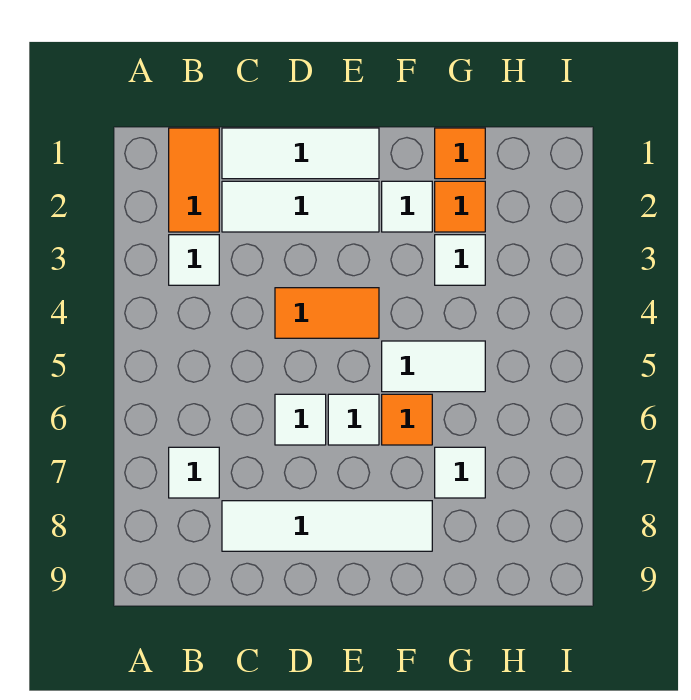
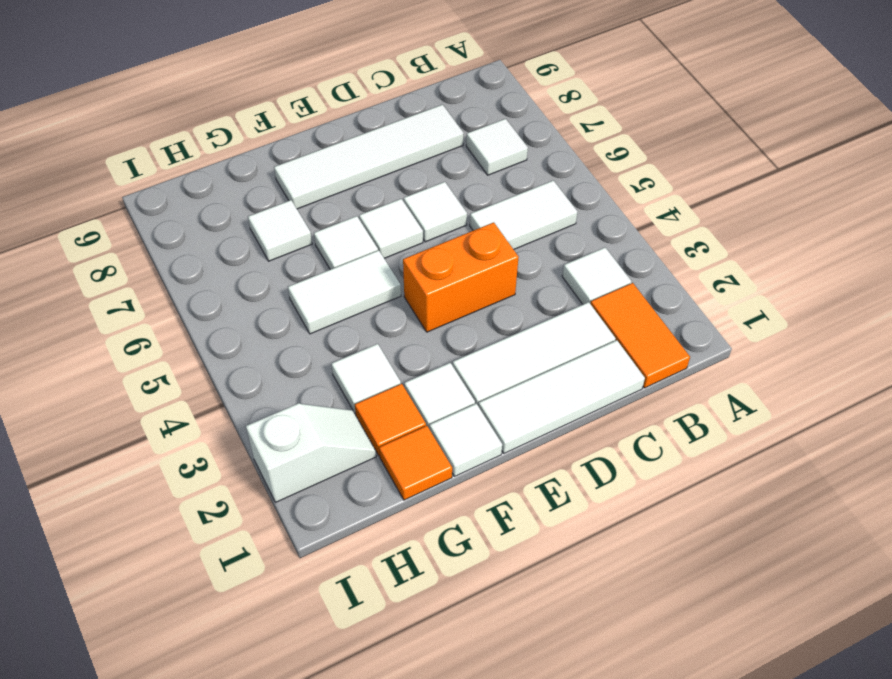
none -> white tile B5:C5 level 1
orange tile D4:E4 level 1 -> orange brick D4:E4 level 1
none -> white tile F1 level 1
orange tile F6 level 1 -> white tile F6 level 1
none -> white slope H2:I2 level 1 top I

